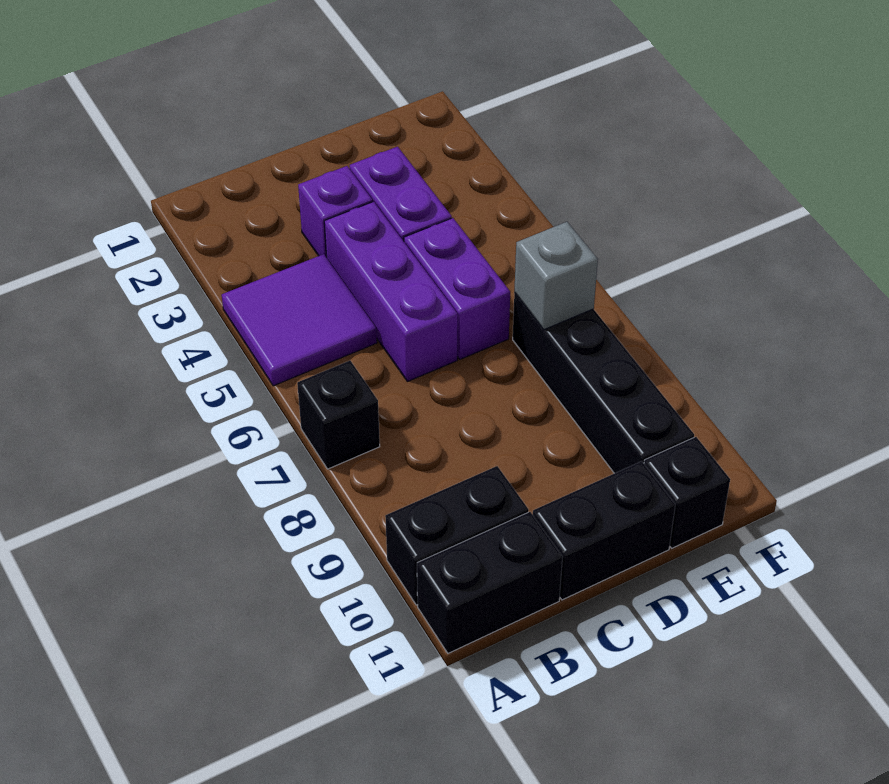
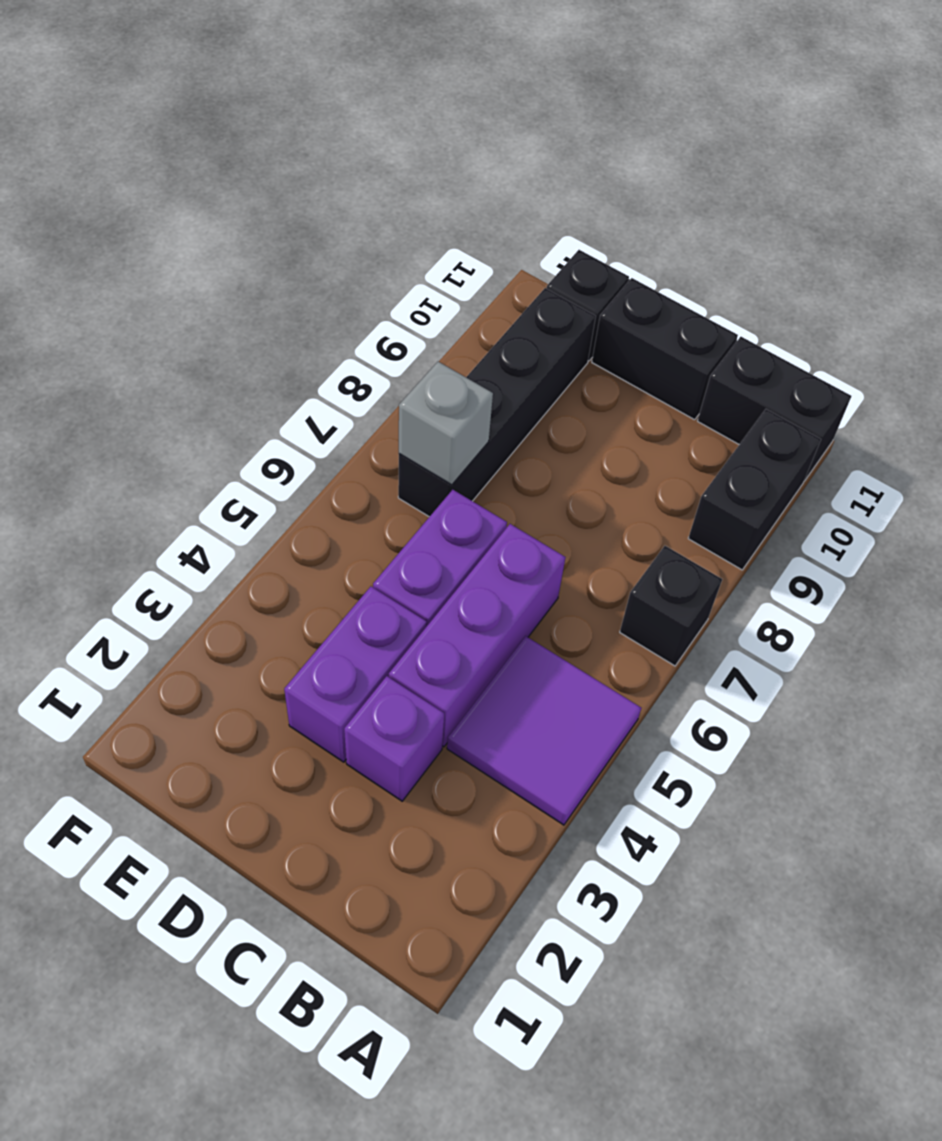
black brick A10:B10 level 1 -> black brick A9:A10 level 1

